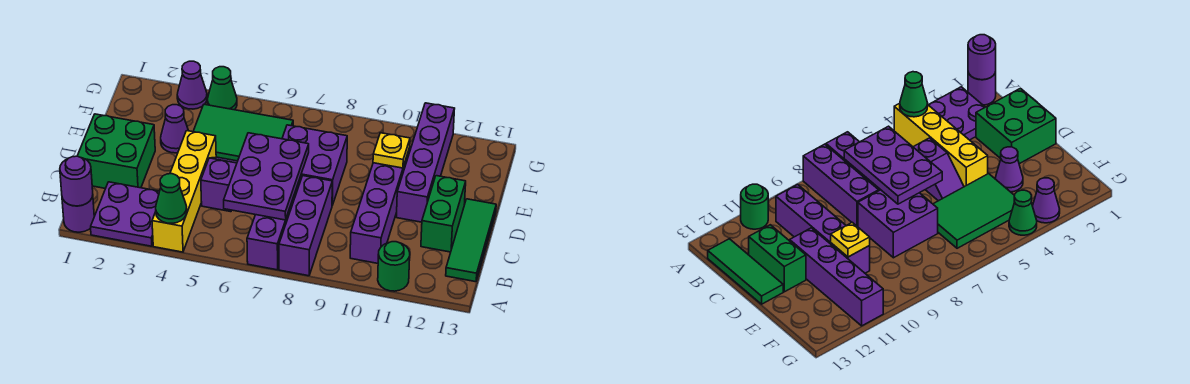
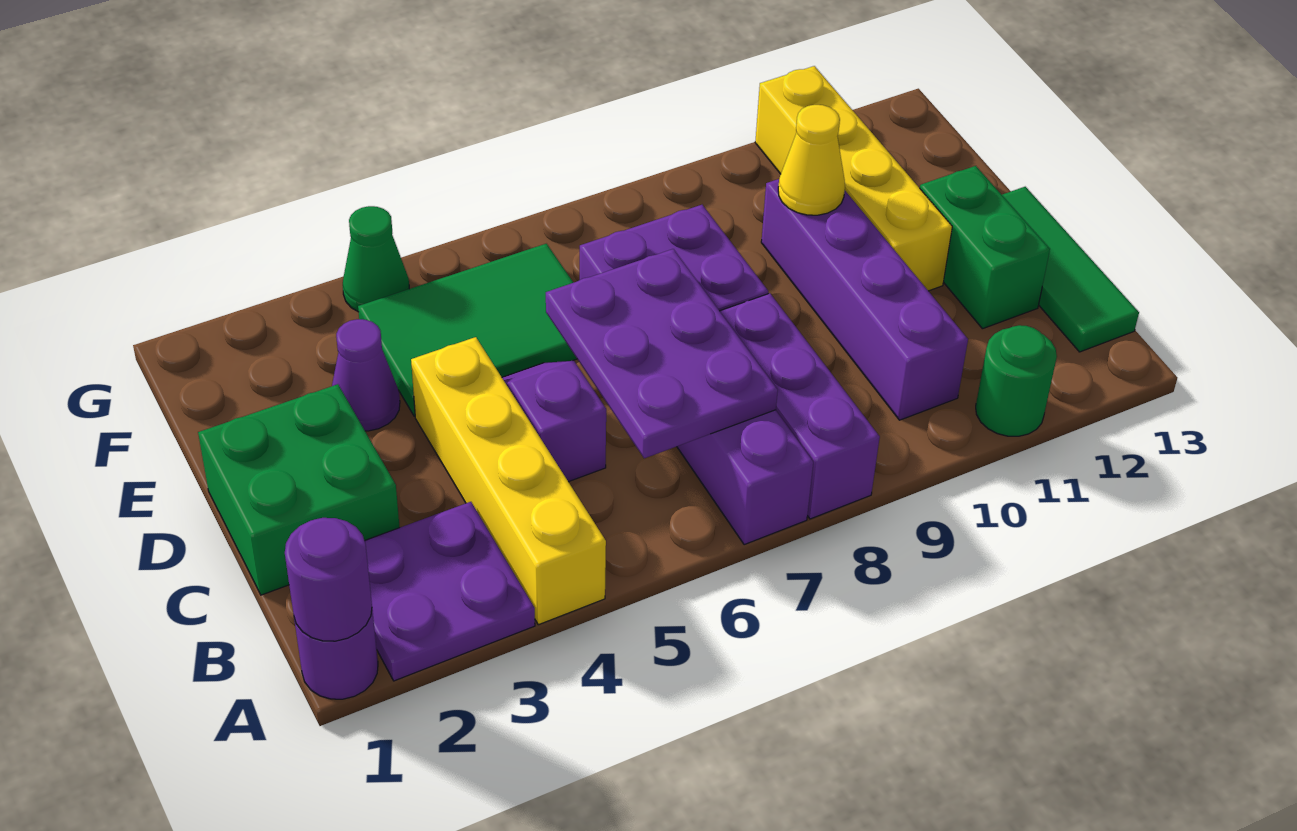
green cone A4 level 2 -> none
purple brick D11:G11 level 1 -> yellow brick D11:G11 level 1
yellow plate E10 level 2 -> yellow cone E10 level 2
purple cone G3 level 1 -> none

